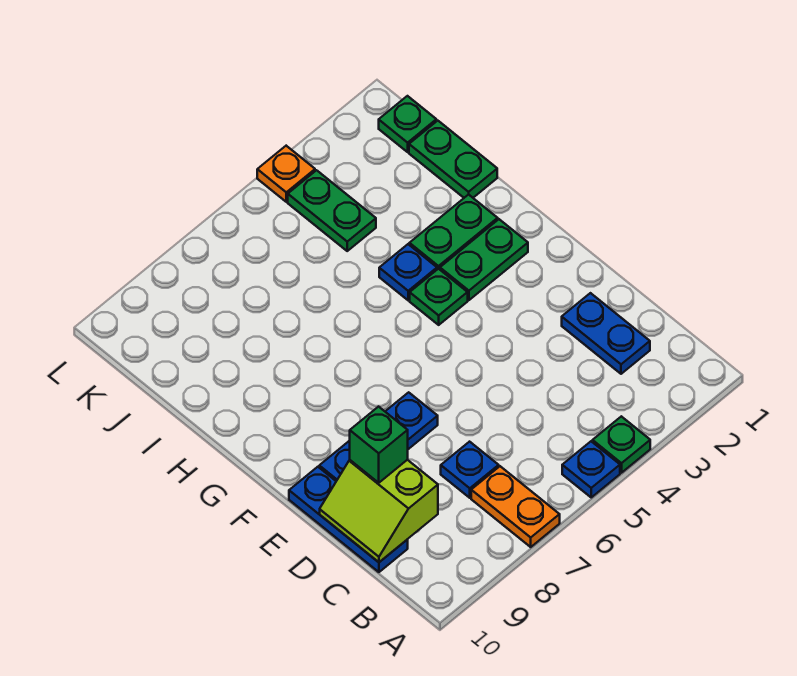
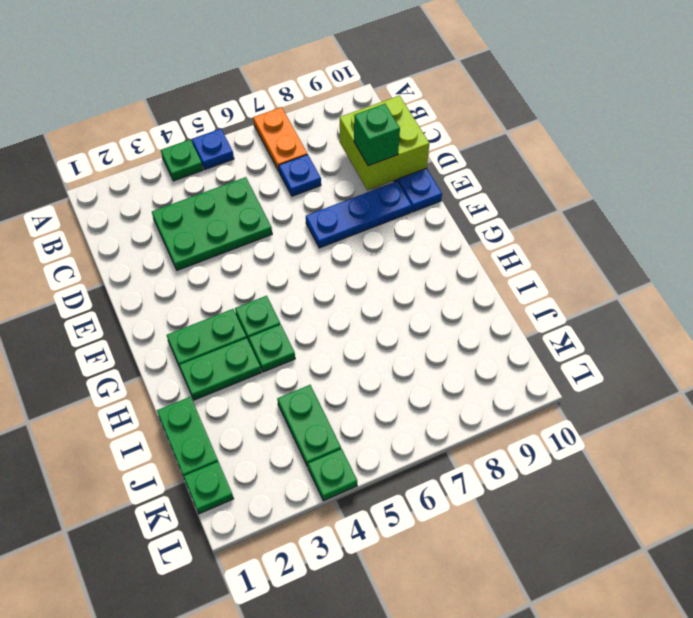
blue plate C2:D2 level 1 -> none
none -> green plate C3:D5 level 1
lime slope C9:D10 level 2 top 9 -> lime brick C9:D10 level 2
blue plate H4 level 1 -> green plate H4 level 1
orange plate L4 level 1 -> green plate L4 level 1

